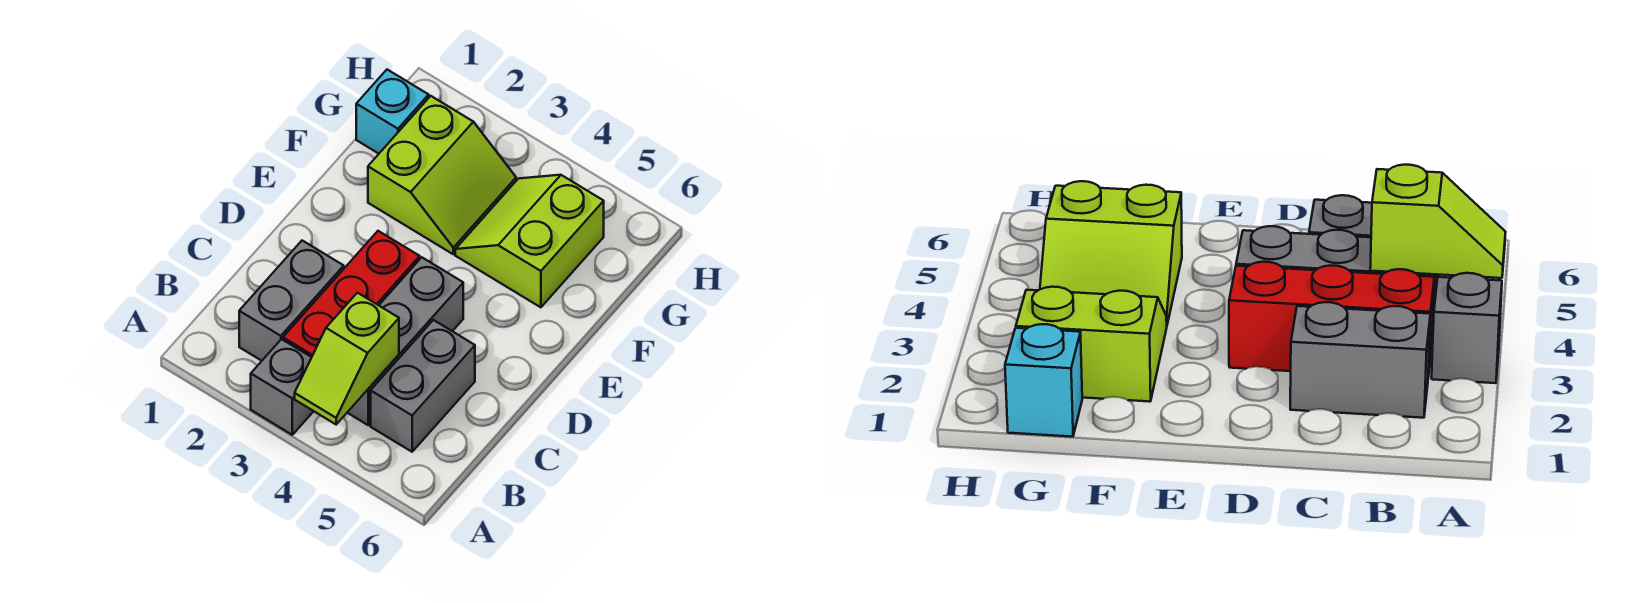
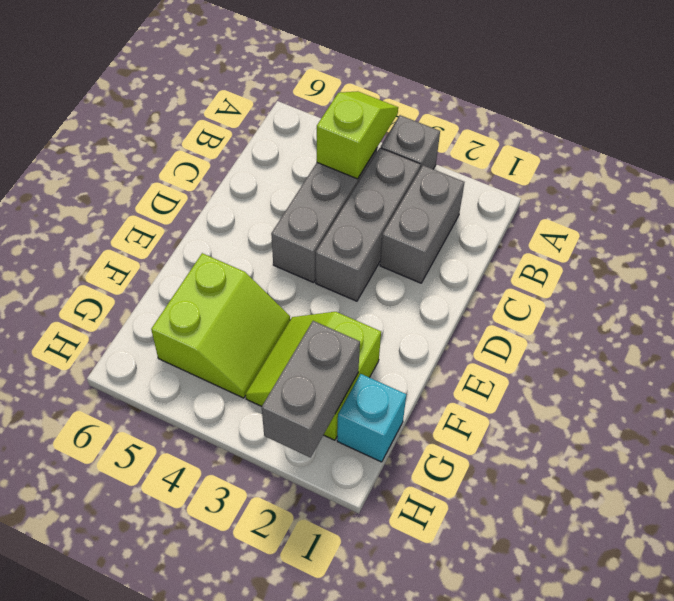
red brick B3:D3 level 1 -> grey brick B3:D3 level 1
grey brick B5:C5 level 1 -> grey brick G2:H2 level 2

